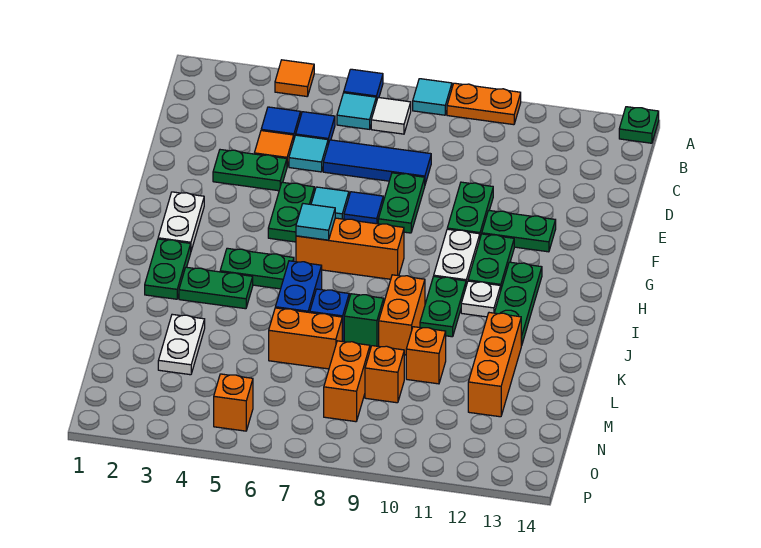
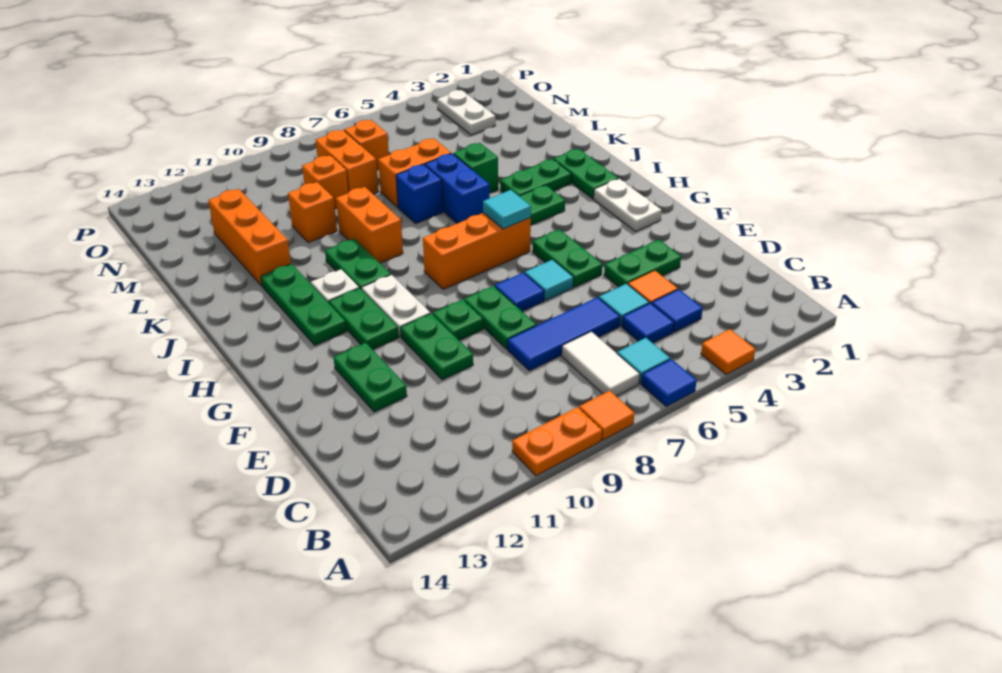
cyan tile A8 level 1 -> orange tile A8 level 1
green plate A14 level 1 -> green plate F9 level 1
white tile B7 level 1 -> white tile B7:C7 level 1
green plate F11:F12 level 1 -> green plate E12:F12 level 1
green brick K8 level 1 -> green brick K5 level 1
white plate L3:M3 level 1 -> white plate N3:O3 level 1
orange brick O5 level 1 -> orange brick N7 level 1

